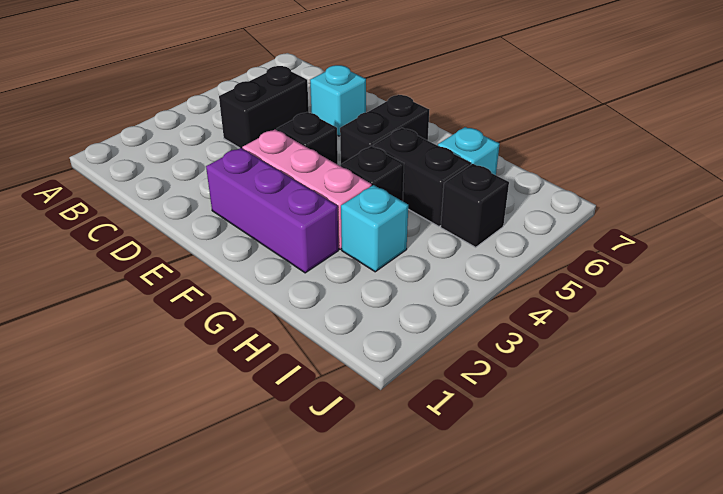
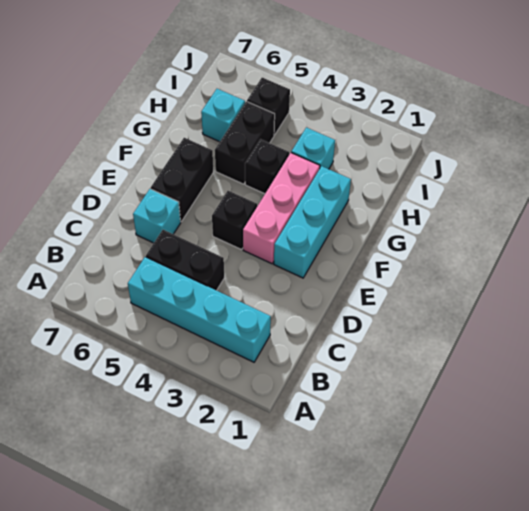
none -> cyan brick B2:B5 level 1
purple brick E2:G2 level 1 -> cyan brick E2:G2 level 1
black brick F5:F6 level 1 -> black brick E6:F6 level 1

